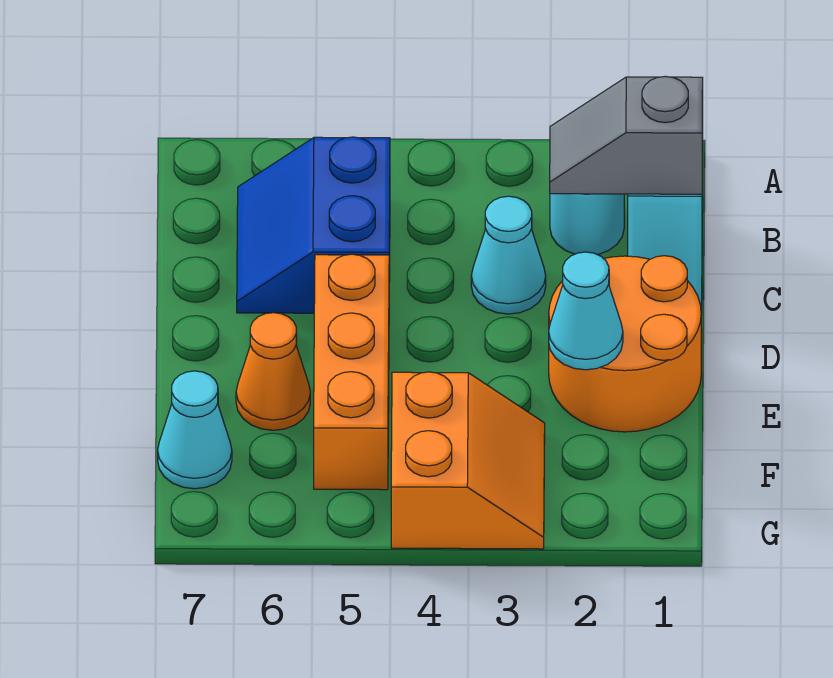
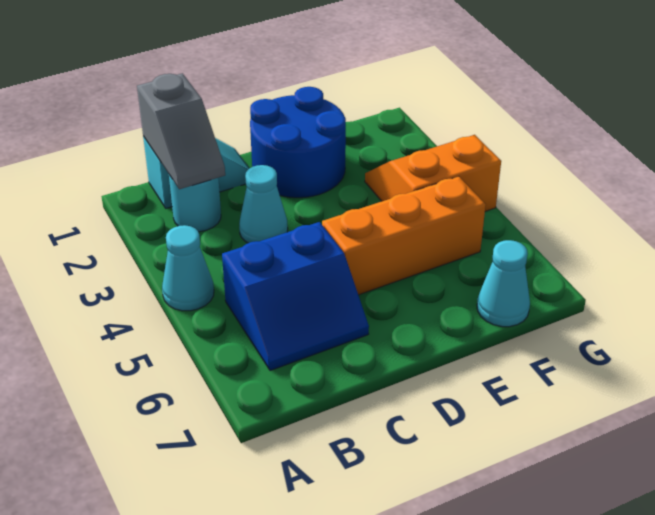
orange round brick D1:E2 level 1 -> blue round brick D1:E2 level 1
cyan cone E2 level 2 -> cyan cone A4 level 1
orange cone E6 level 1 -> none

